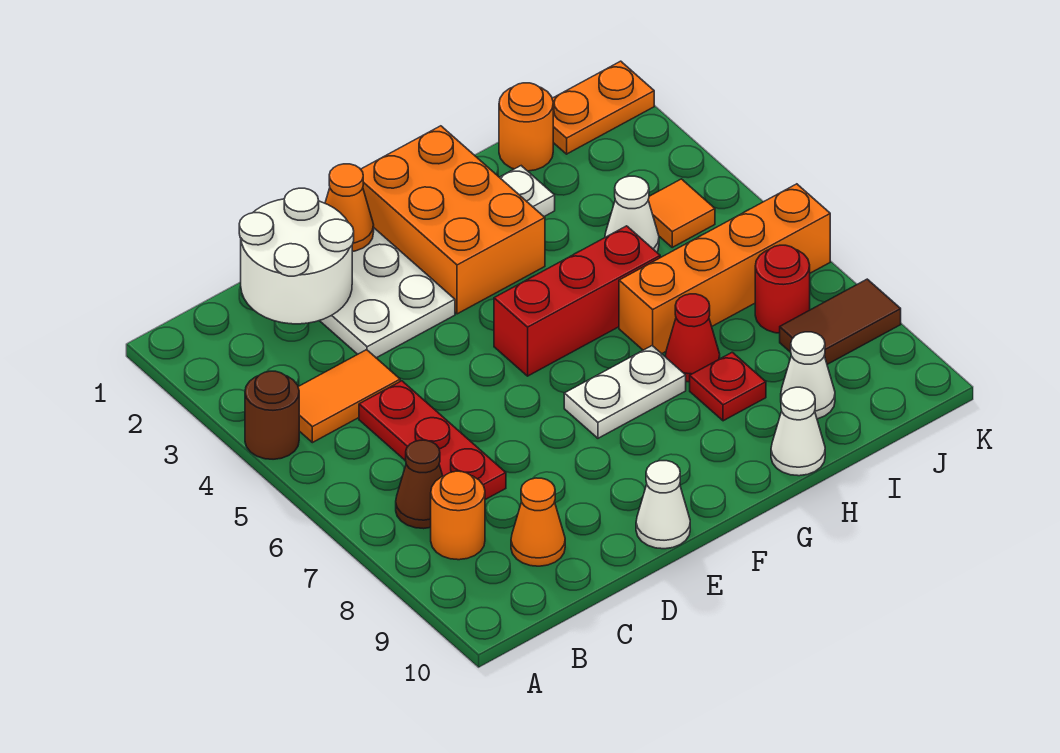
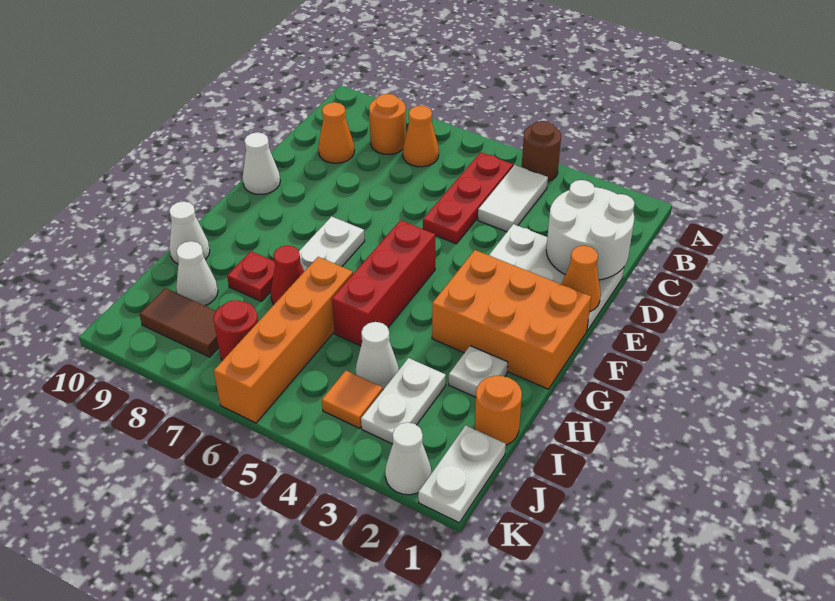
orange tile B4:C4 level 1 -> white tile B4:C4 level 1
brown cone B7 level 1 -> orange cone B7 level 1
red plate C5:C7 level 1 -> red plate B5:D5 level 1
none -> white plate I3:J3 level 1
orange plate J1:K1 level 1 -> white plate J1:K1 level 1
brown tile J8:K8 level 1 -> brown tile J8:J9 level 1
none -> white cone K2 level 1

